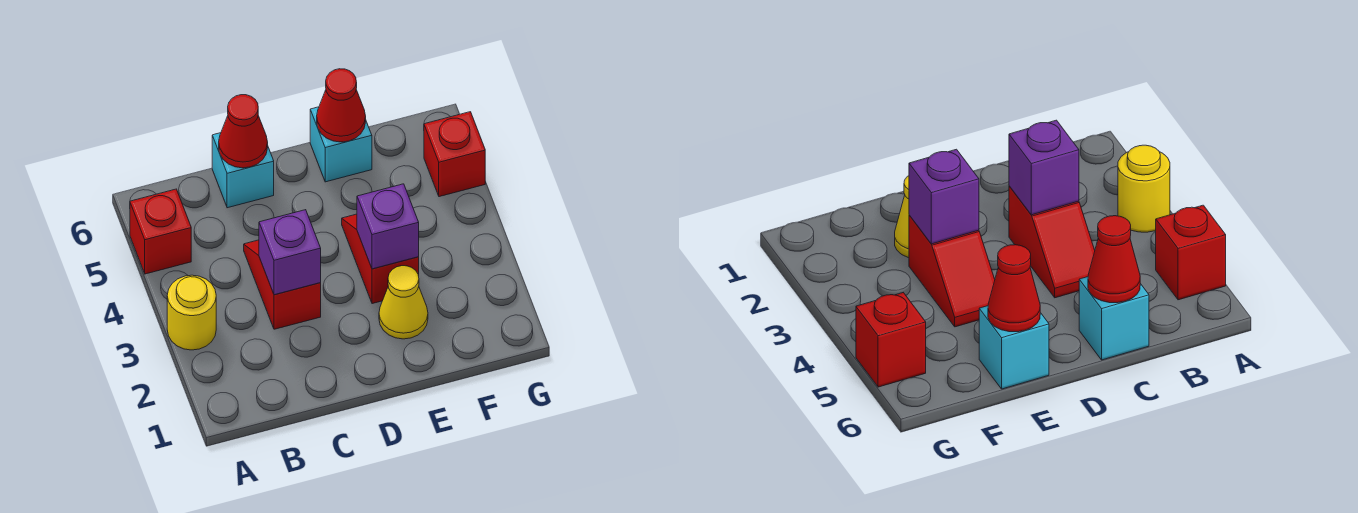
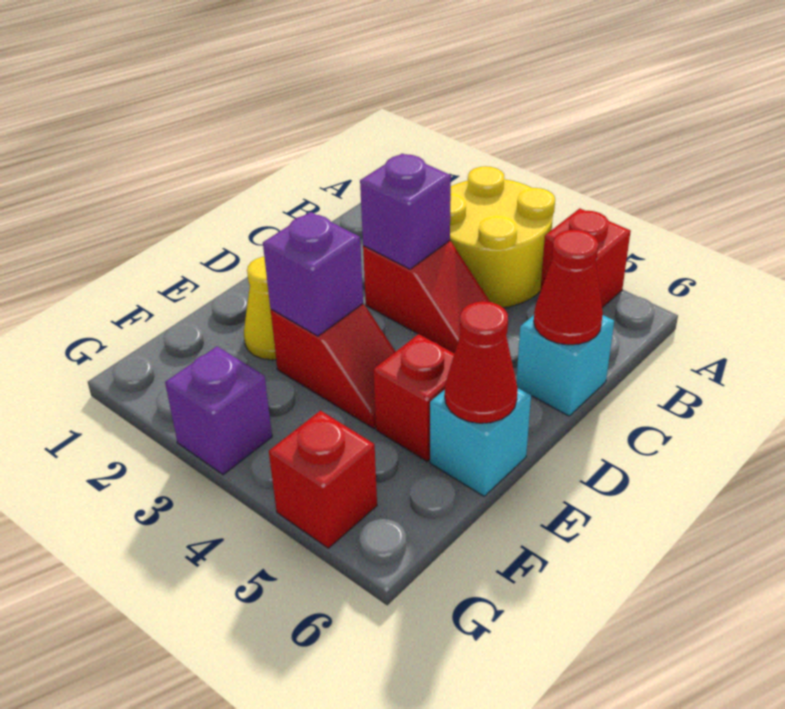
yellow round brick A3 level 1 -> yellow round brick A3:B4 level 1
none -> red brick E5 level 1
none -> purple brick G3 level 1

